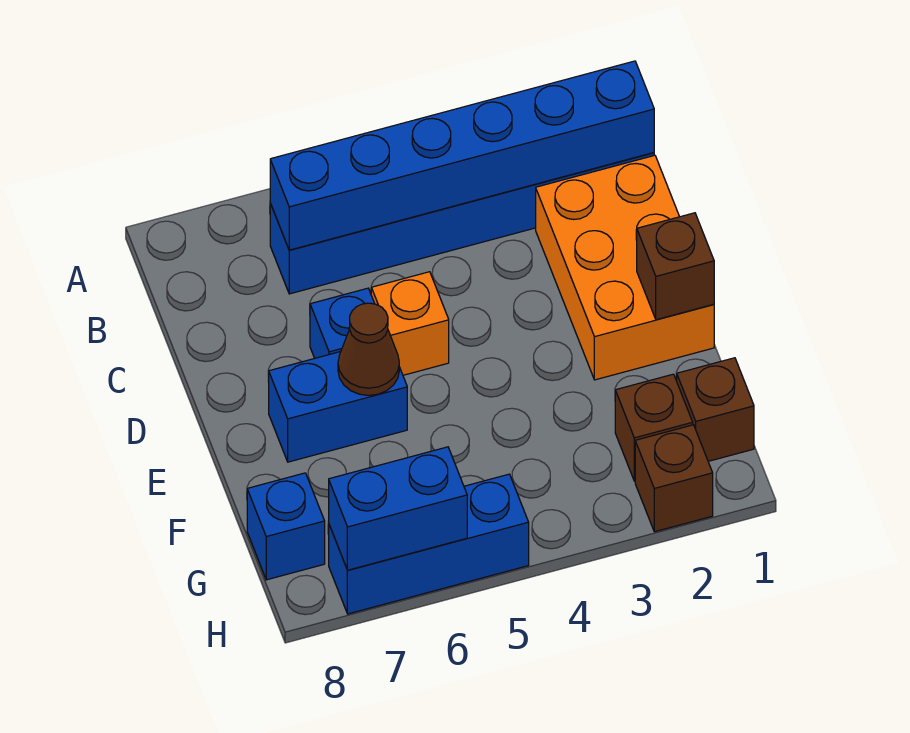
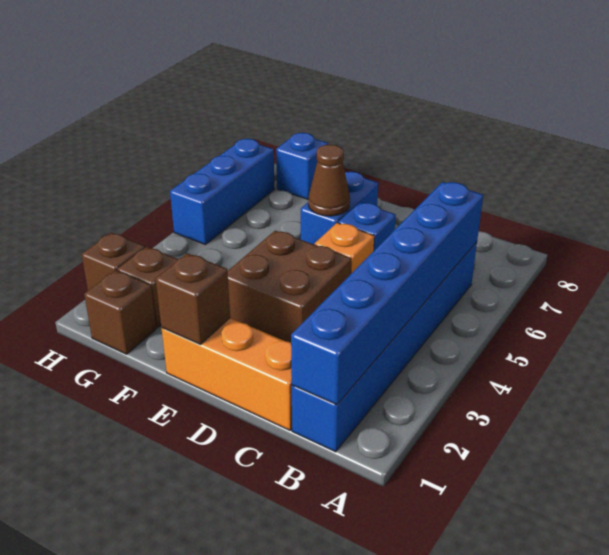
orange brick C1:E2 level 1 -> orange brick C1:E1 level 1
none -> brown brick D3:E4 level 1
blue brick H6:H7 level 2 -> none

